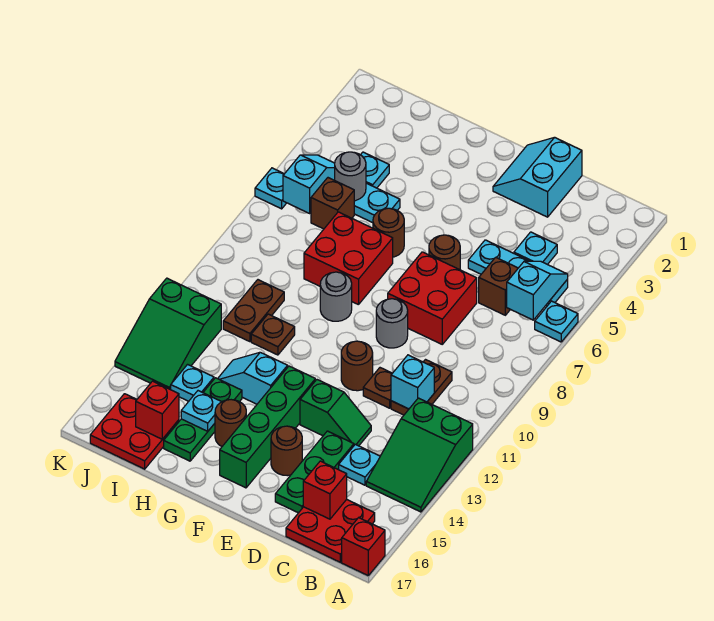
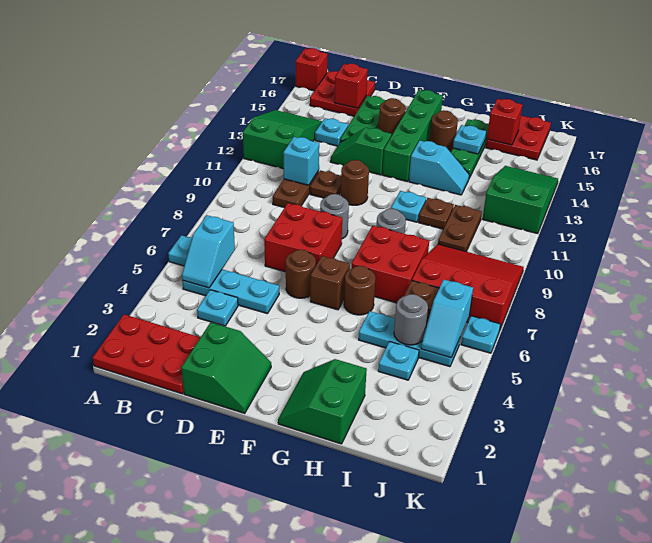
none -> red plate A1:C2 level 1
brown brick C6 level 1 -> brown brick F6 level 1
cyan slope D1:E2 level 1 top D -> green slope D1:E2 level 1 top D
none -> green slope G1:H2 level 1 top H
none -> red slope I7:K9 level 1 top 7
cyan plate I14 level 1 -> cyan plate G11 level 1

